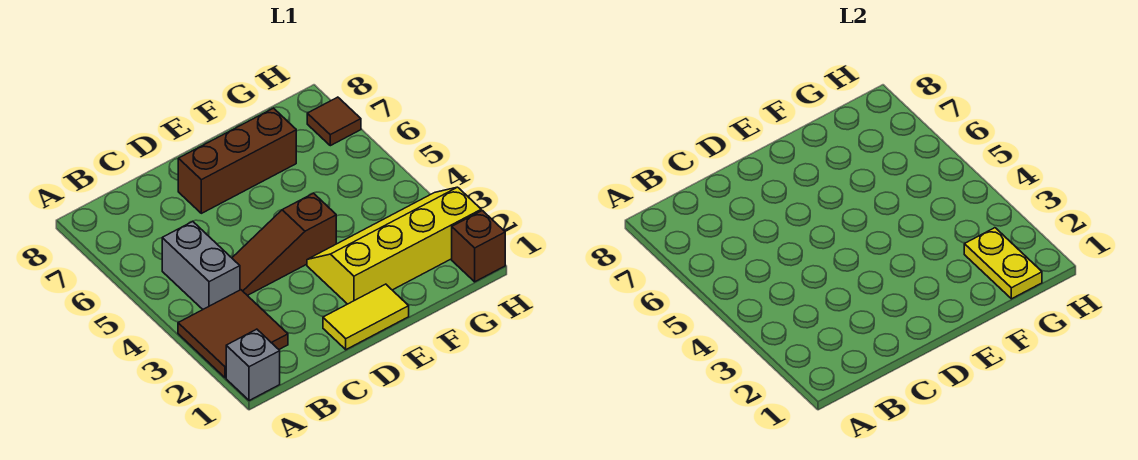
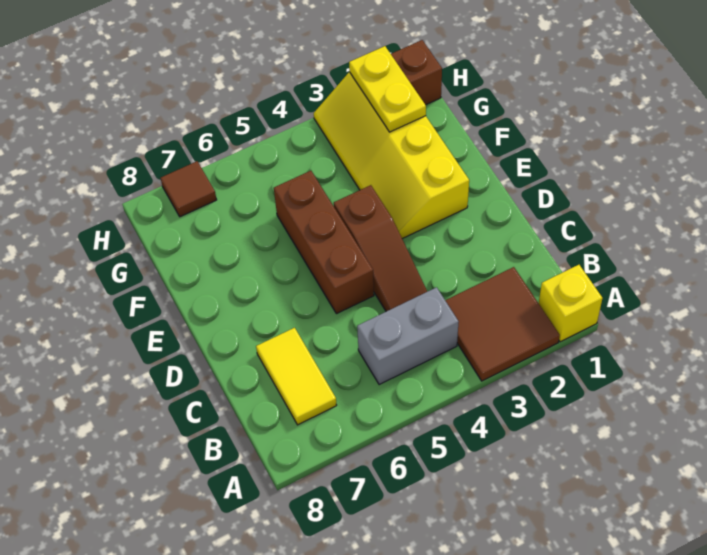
grey brick A1 level 1 -> yellow brick A1 level 1
yellow tile D1:E1 level 1 -> yellow tile B7:C7 level 1
brown brick D7:F7 level 1 -> brown brick D5:F5 level 1
yellow plate G1:G2 level 2 -> yellow plate G2:H2 level 2

